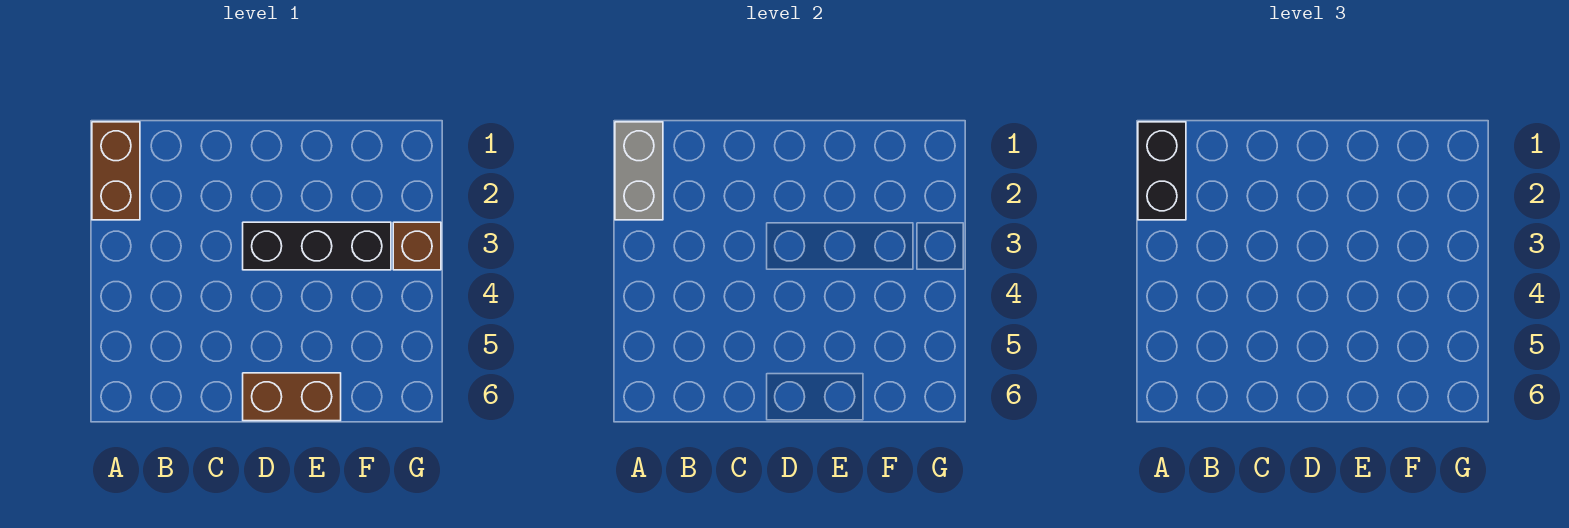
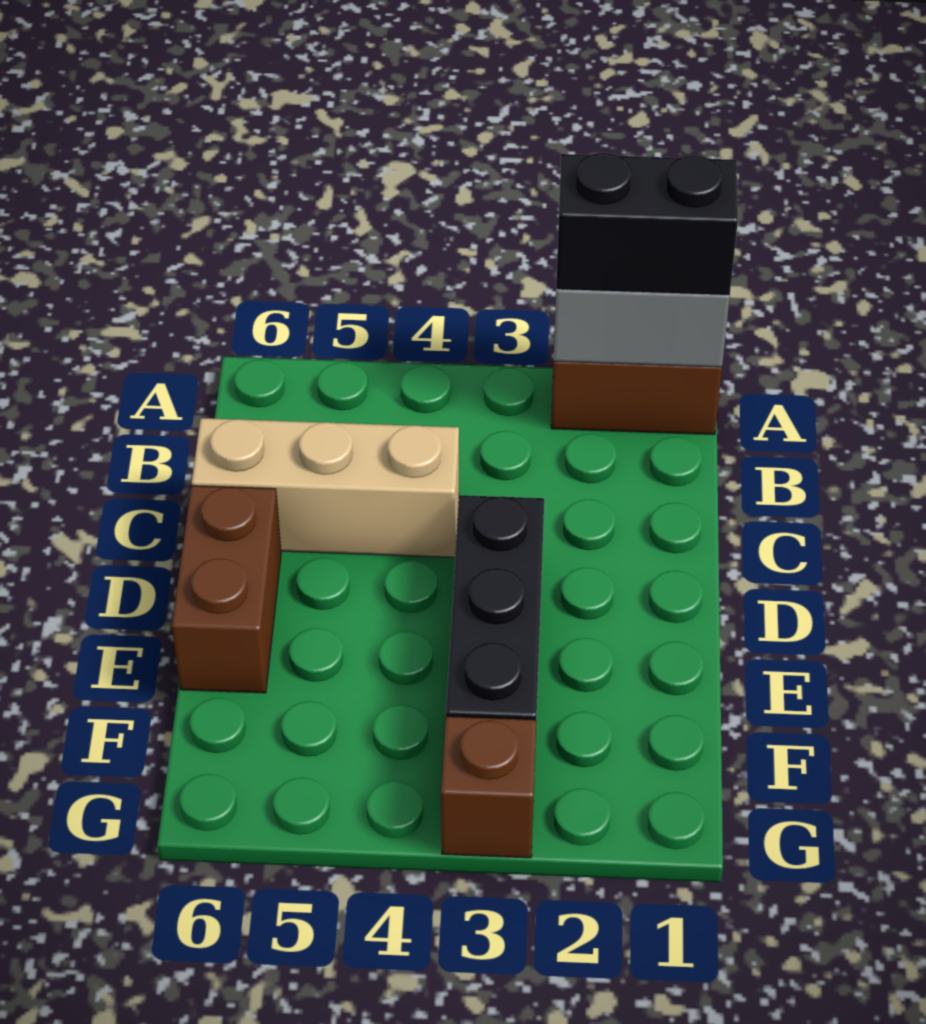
none -> tan brick C4:C6 level 1

